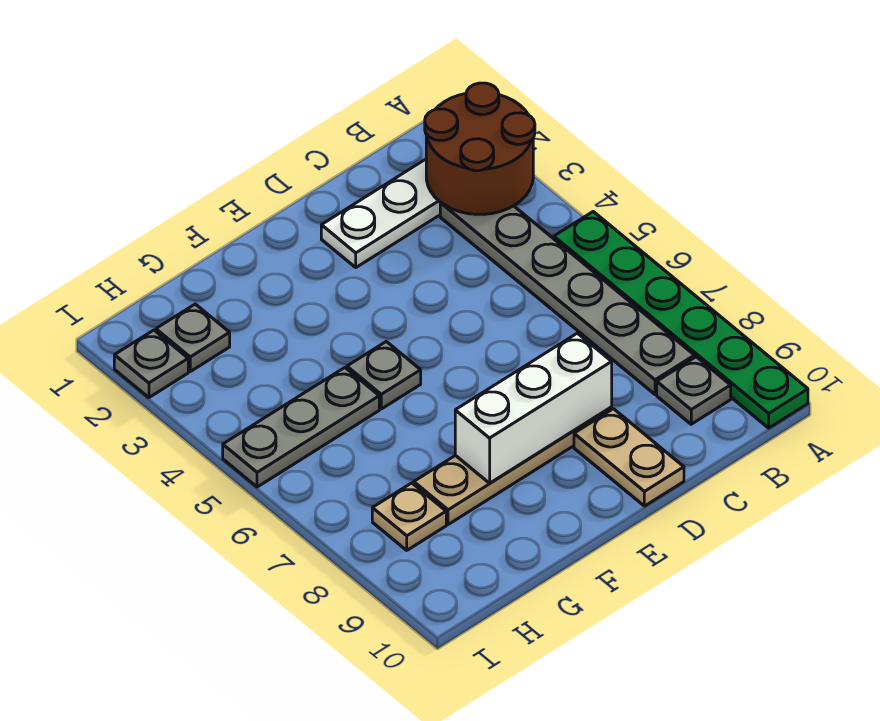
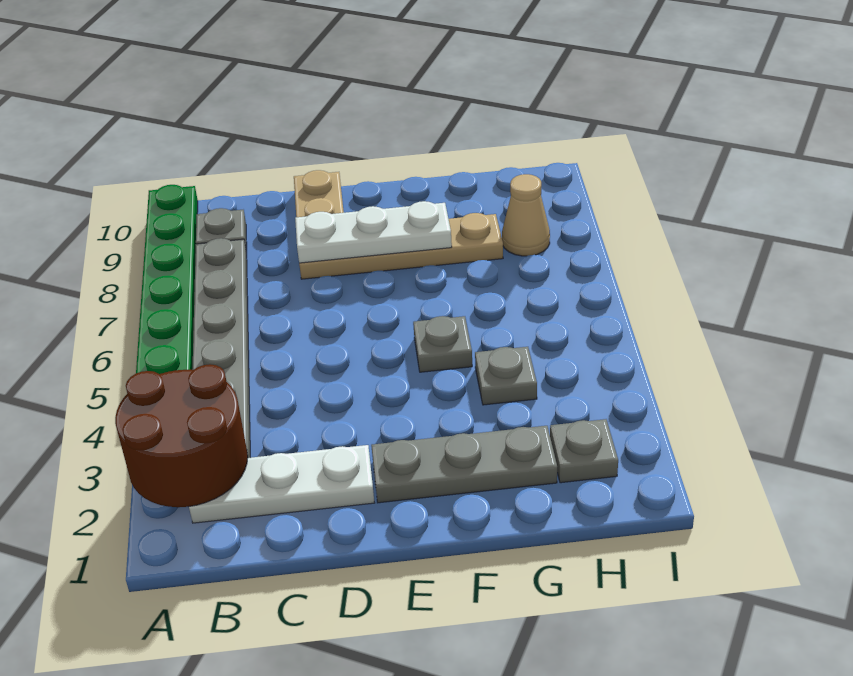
white brick D8:F8 level 2 -> white plate D8:F8 level 2
grey plate G5:I5 level 1 -> grey plate E2:G2 level 1
tan plate H8 level 1 -> tan cone H8 level 1
grey plate I2 level 1 -> grey plate G4 level 1

